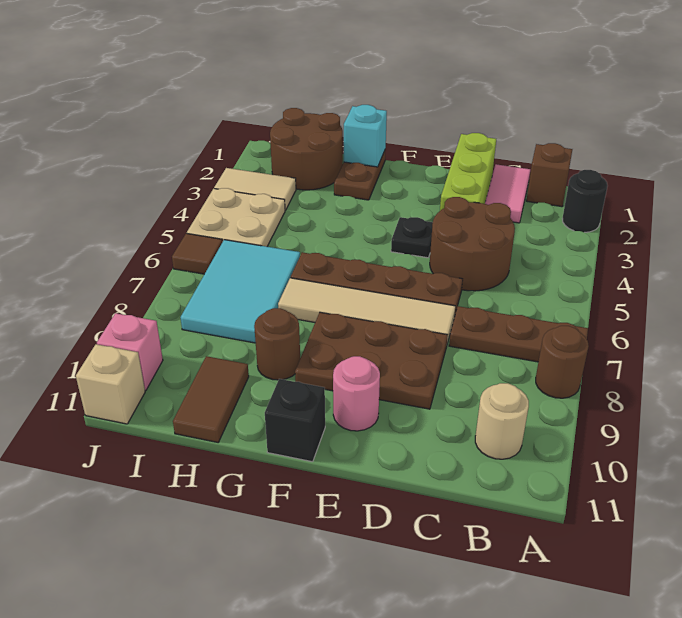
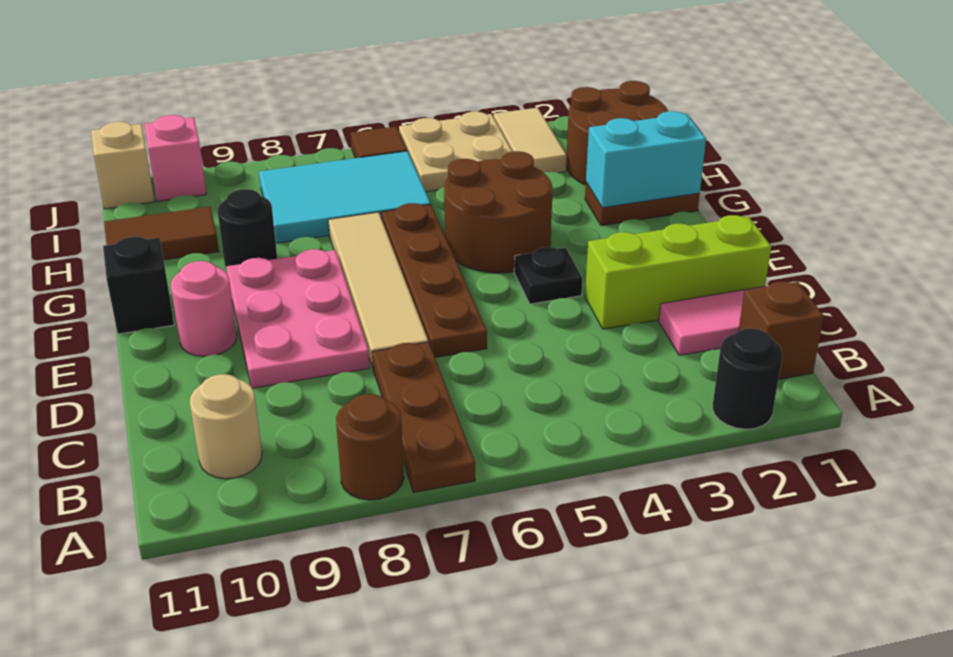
brown round brick C4:D5 level 1 -> brown round brick F4:G5 level 1
brown plate D8:F9 level 1 -> pink plate D8:F9 level 1
cyan brick G1 level 2 -> cyan brick G1:G2 level 2
brown round brick G9 level 1 -> black round brick G9 level 1

